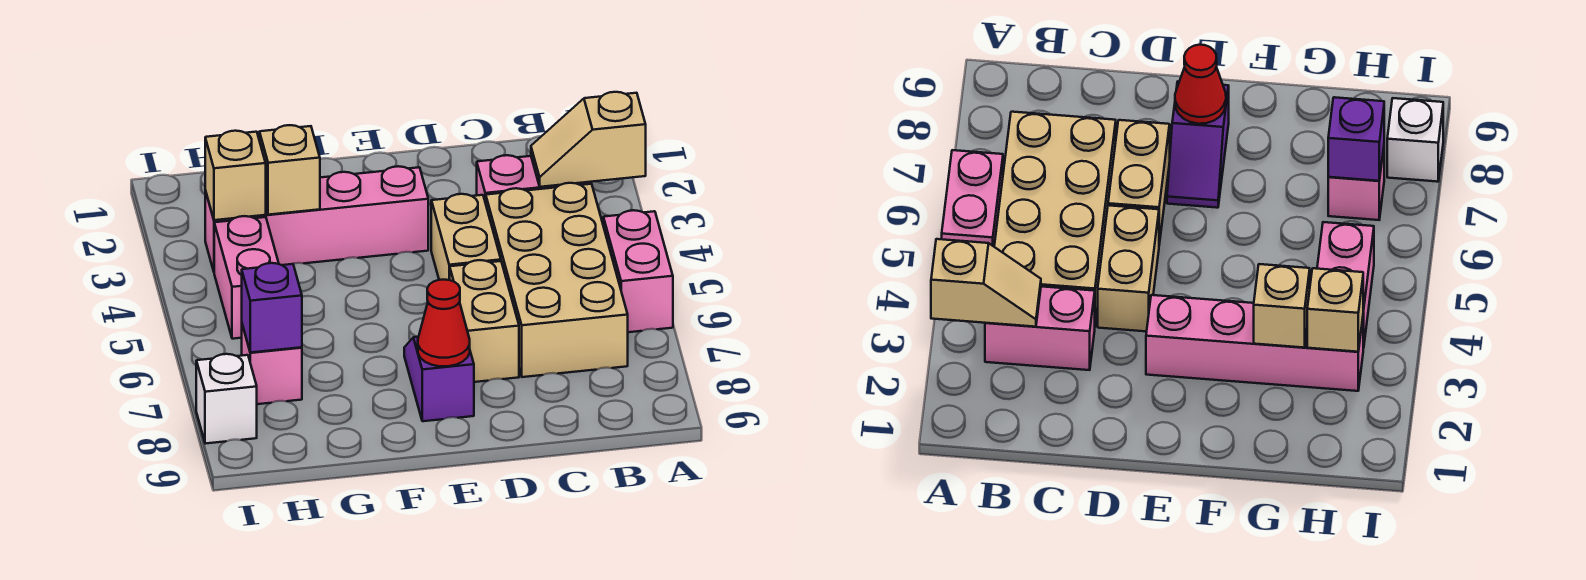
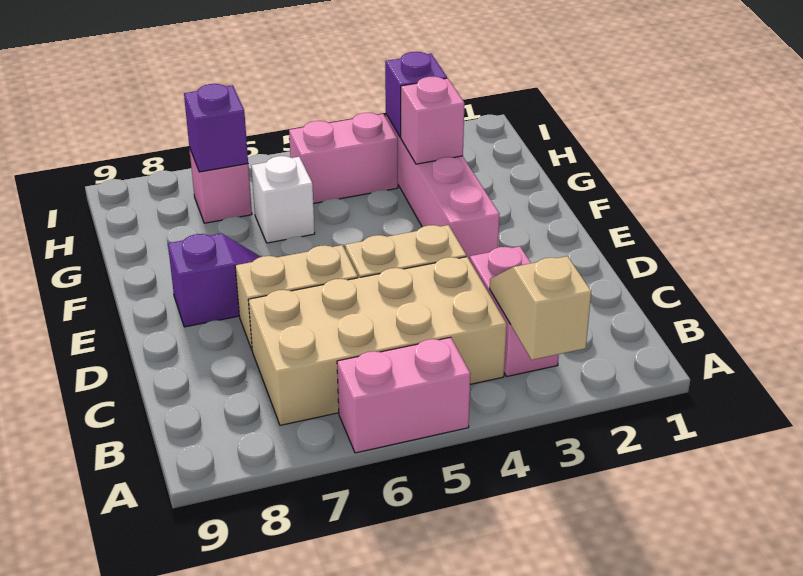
red cone E8 level 2 -> none
tan brick G3 level 2 -> pink brick G3 level 2
tan brick H3 level 2 -> purple brick H3 level 2
white brick I8 level 1 -> white brick G6 level 1

